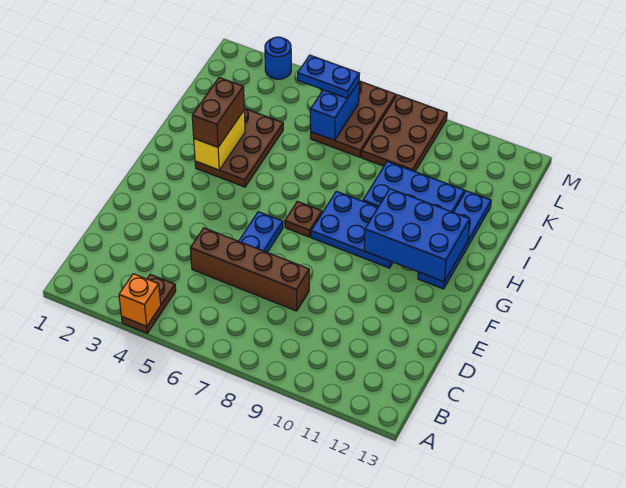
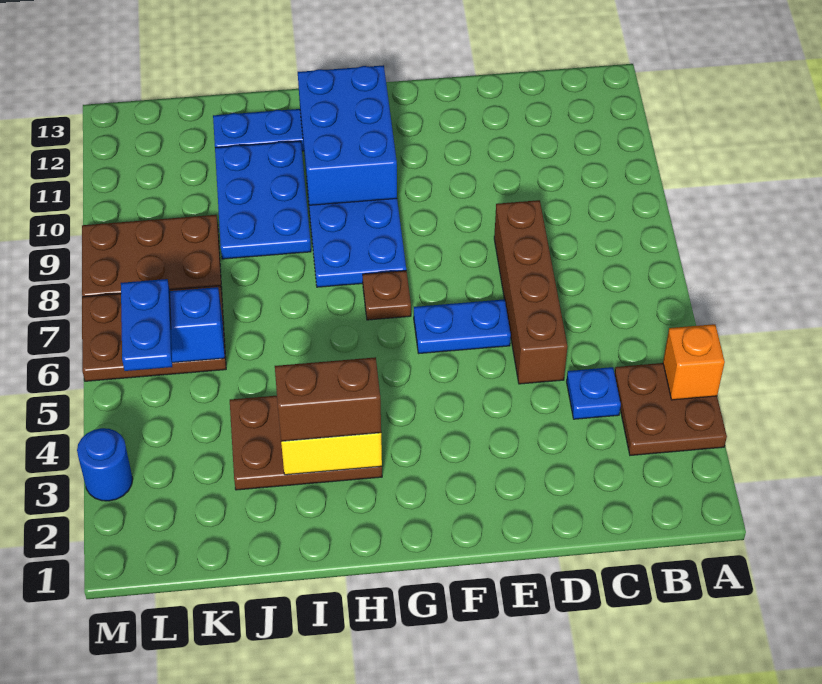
brown plate A4:B4 level 1 -> brown plate A3:B4 level 1
none -> blue plate C4 level 1

